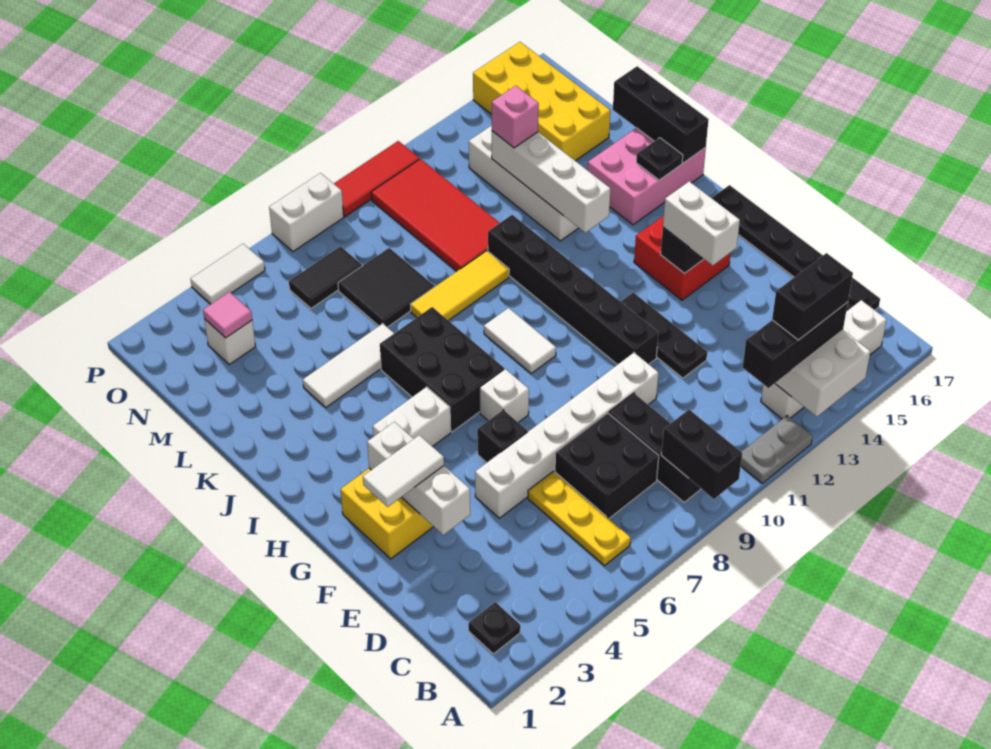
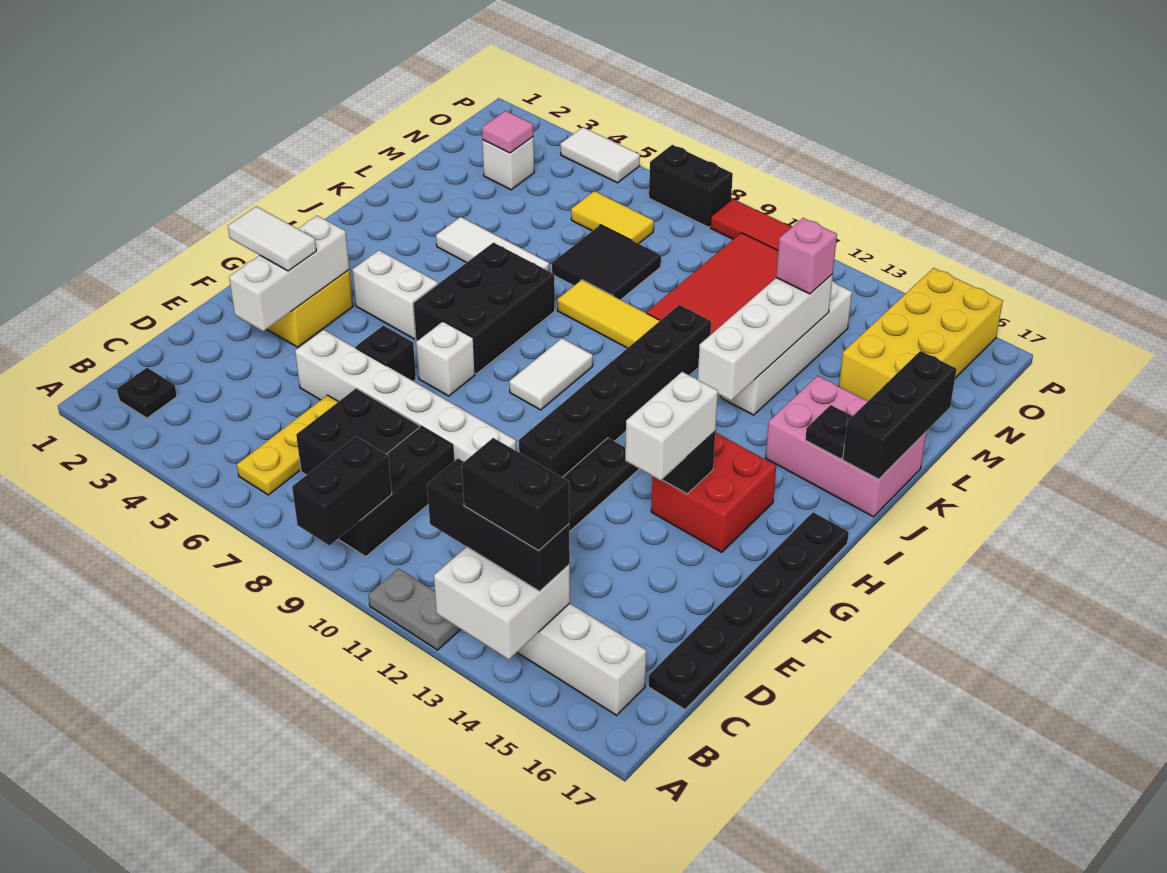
black tile N6:N7 level 1 -> yellow tile N6:N7 level 1
white brick P7:P8 level 1 -> black brick P7:P8 level 1

